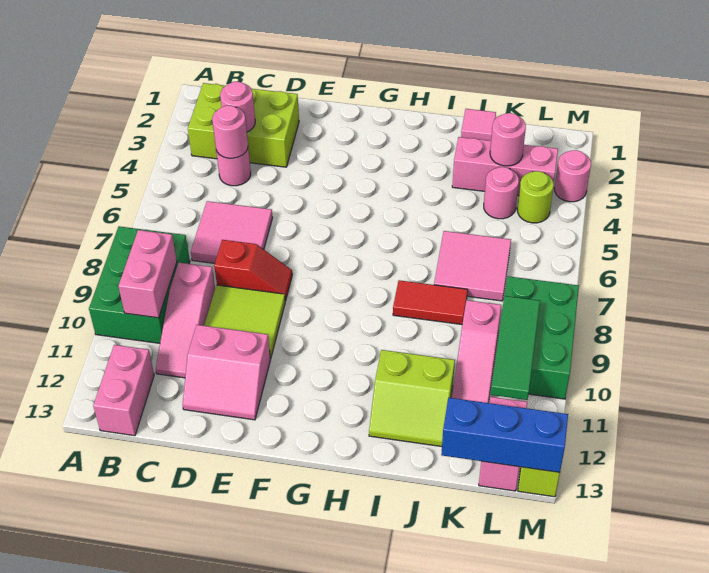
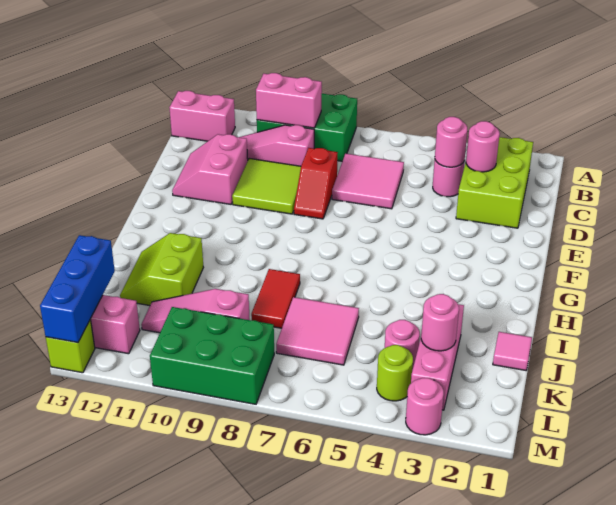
green tile L9:L11 level 2 -> none

